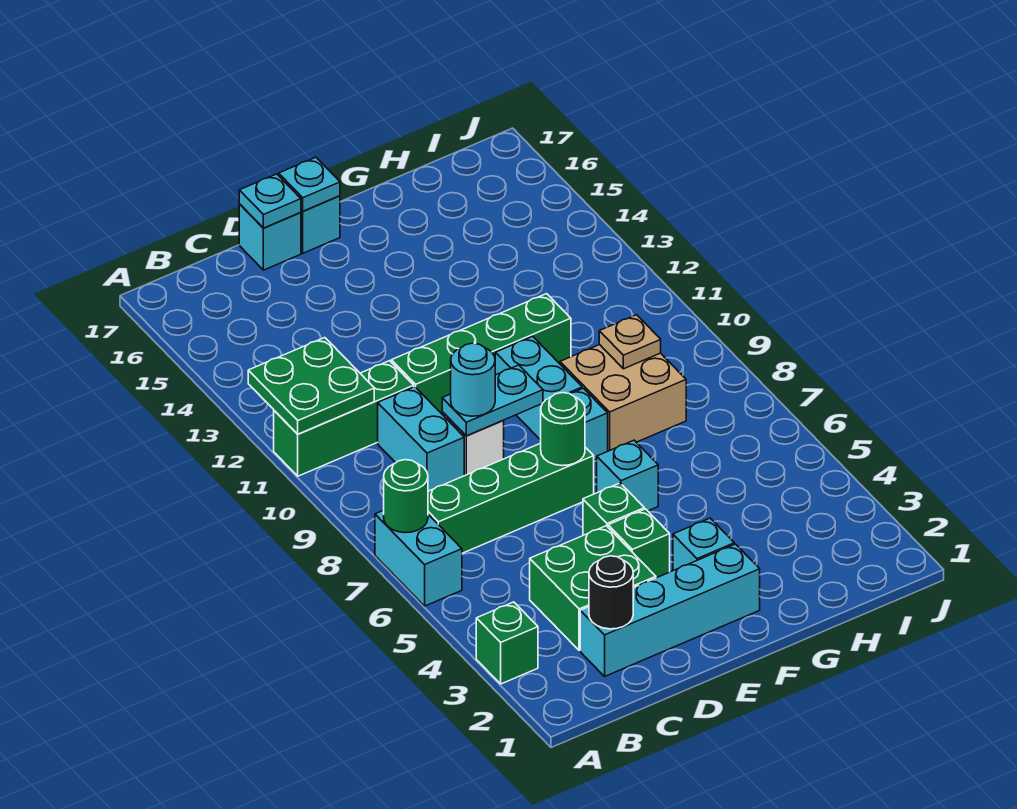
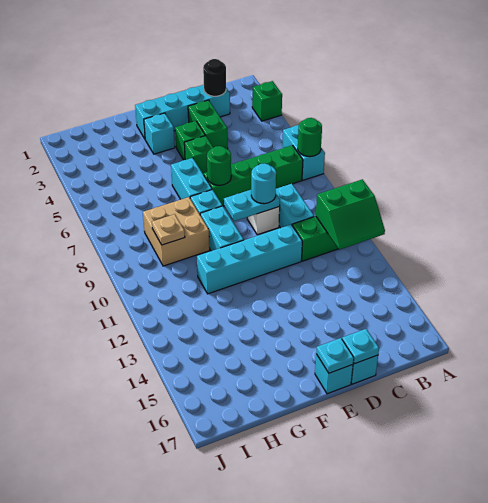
green plate A11:B12 level 2 -> green slope A11:B12 level 2 top 11
green brick C3:D4 level 1 -> green brick D3:D4 level 1
green brick D11:G11 level 1 -> cyan brick D11:G11 level 1
cyan brick F6 level 1 -> cyan brick F6:F7 level 1

